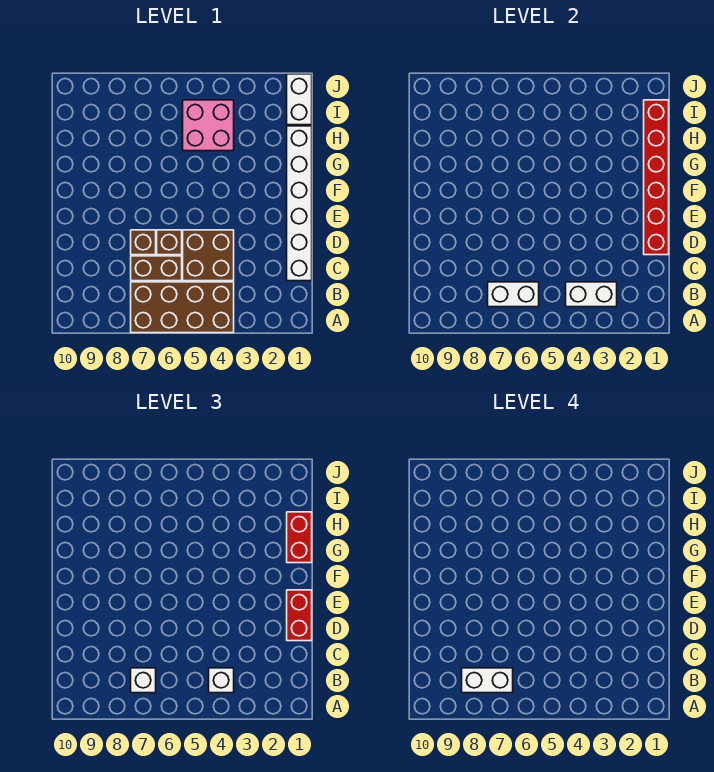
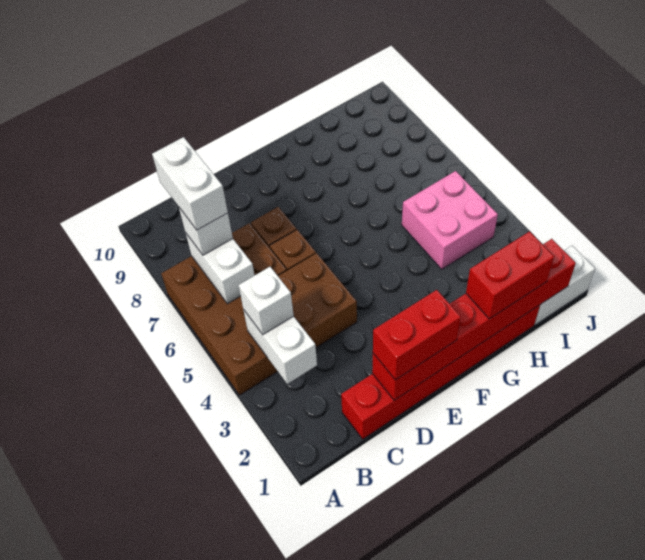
white brick C1:H1 level 1 -> red brick C1:H1 level 1

